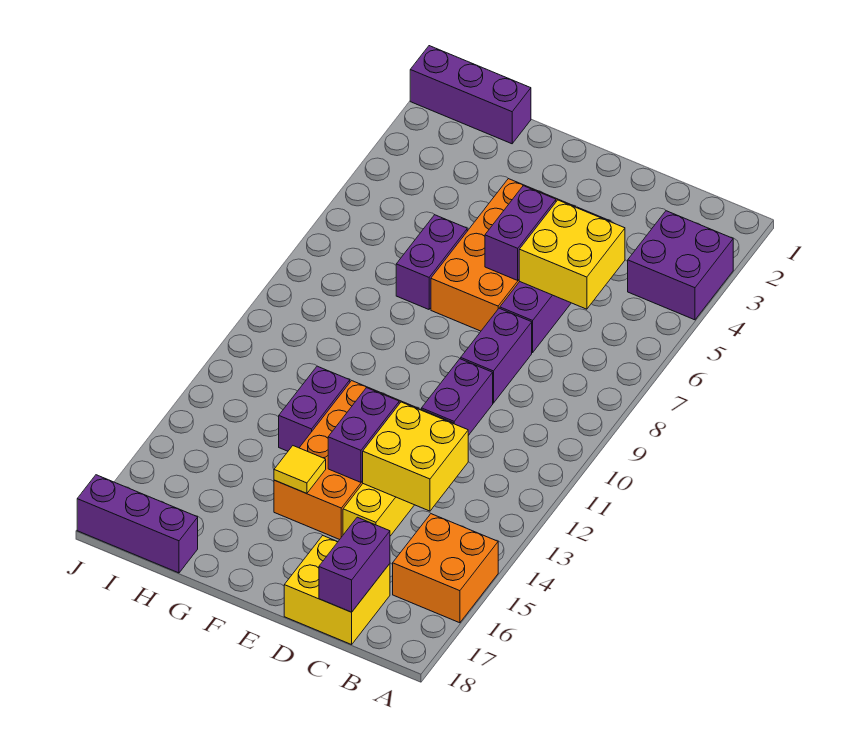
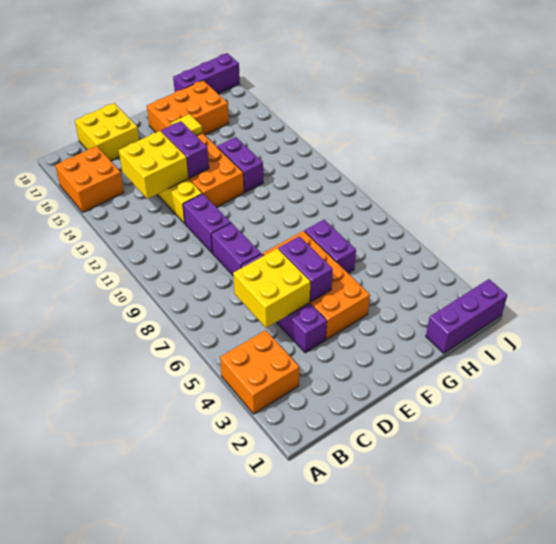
purple brick A3:B4 level 1 -> orange brick A3:B4 level 1
purple brick C17:C18 level 2 -> none
none -> orange brick F16:H17 level 1

